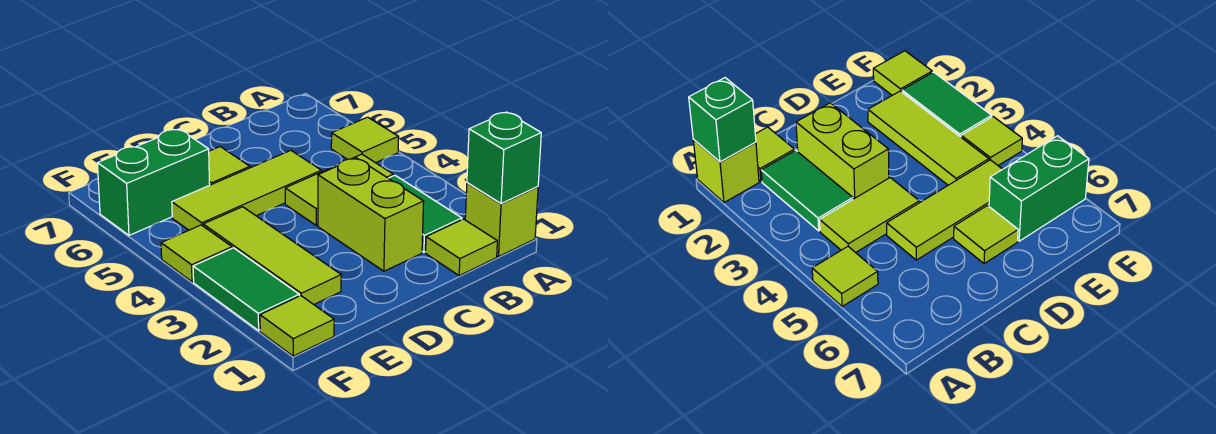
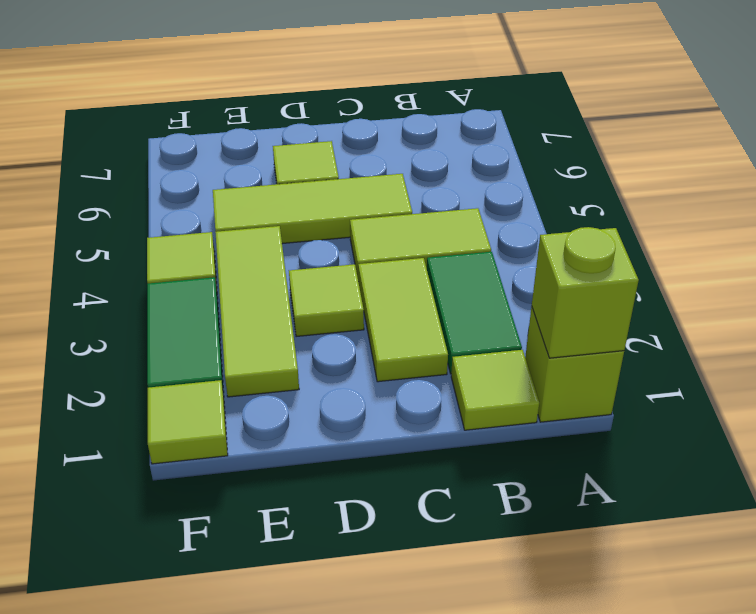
green brick A1 level 2 -> lime brick A1 level 2
lime tile A5 level 1 -> lime tile D3 level 1
lime brick C2:C3 level 1 -> lime tile C2:C3 level 1
green brick E6:F6 level 1 -> none

